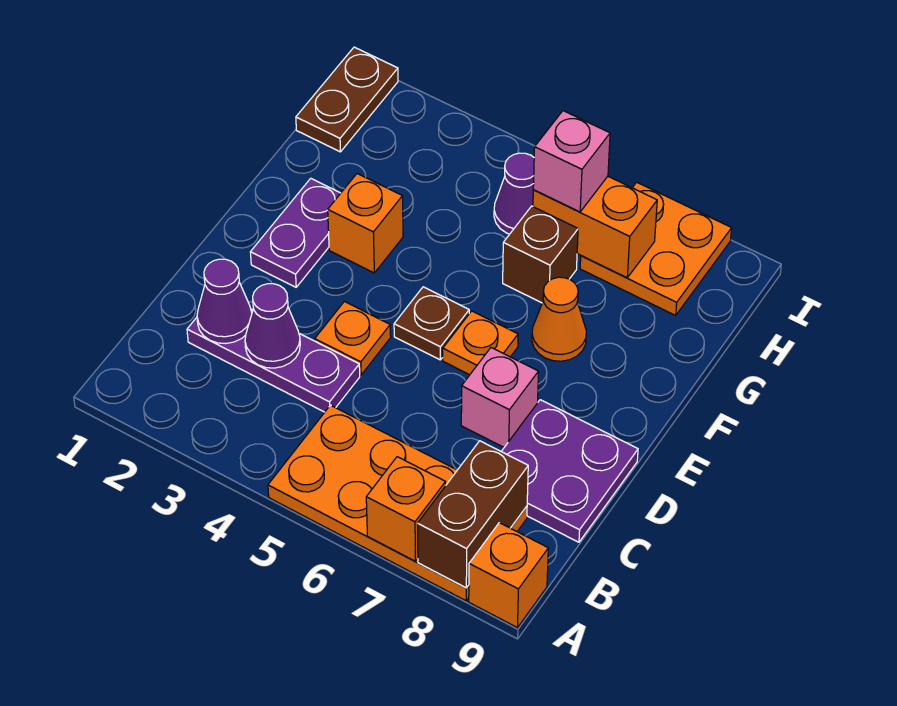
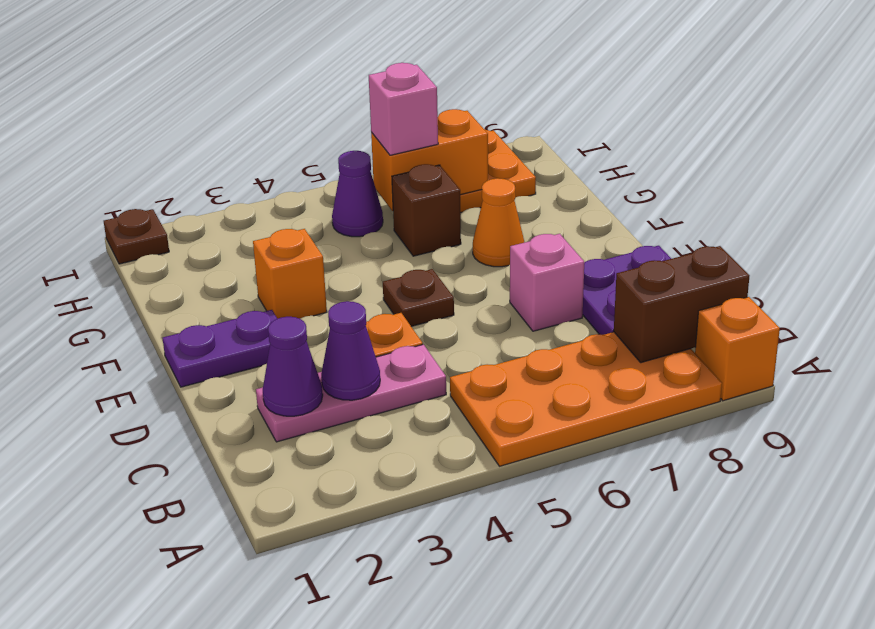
orange brick A7 level 2 -> none
brown brick A8:B8 level 2 -> brown brick B8:B9 level 2
purple plate C2:C4 level 1 -> pink plate C2:C4 level 1
purple plate E2:F2 level 1 -> purple plate E1:E2 level 1
orange plate E6 level 1 -> none
brown plate H1:I1 level 1 -> brown plate I1 level 1

